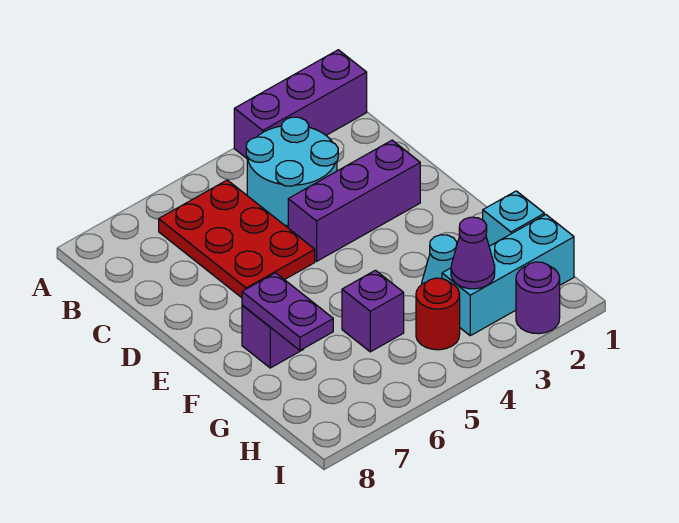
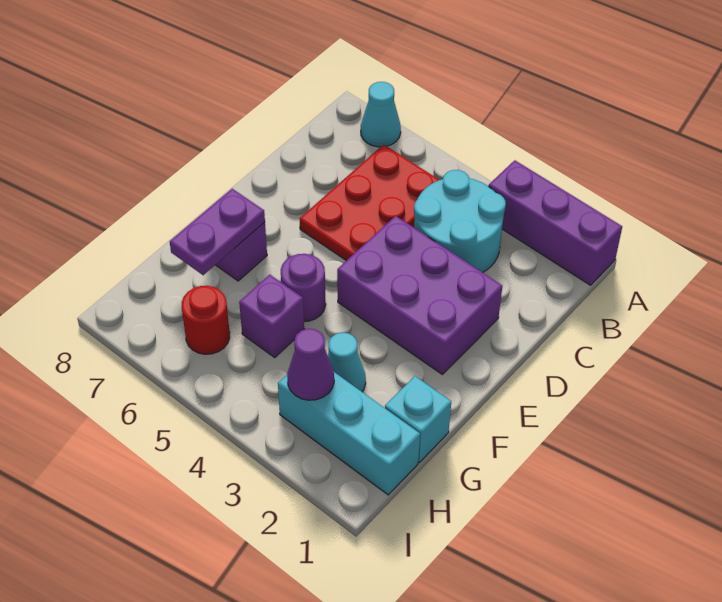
none -> cyan cone A7 level 1
purple brick D2:D4 level 1 -> purple brick D2:E4 level 1
red round brick H4 level 1 -> red round brick H6 level 1
purple round brick I2 level 1 -> purple round brick F5 level 1

